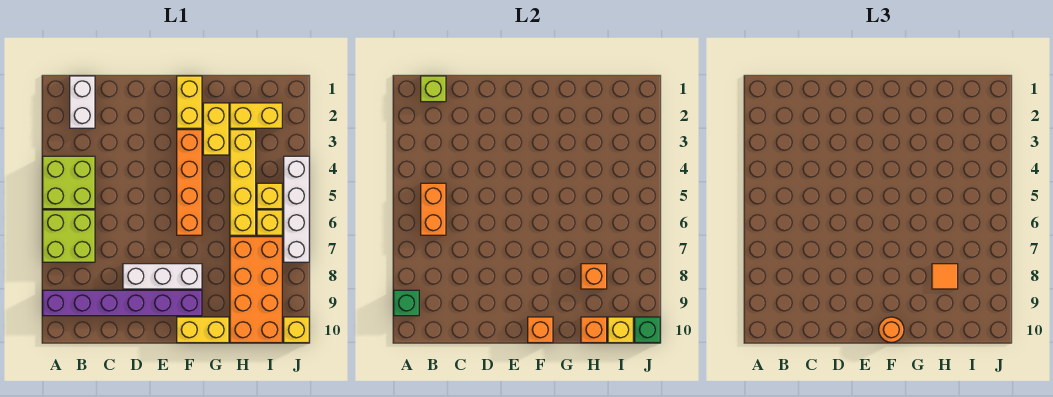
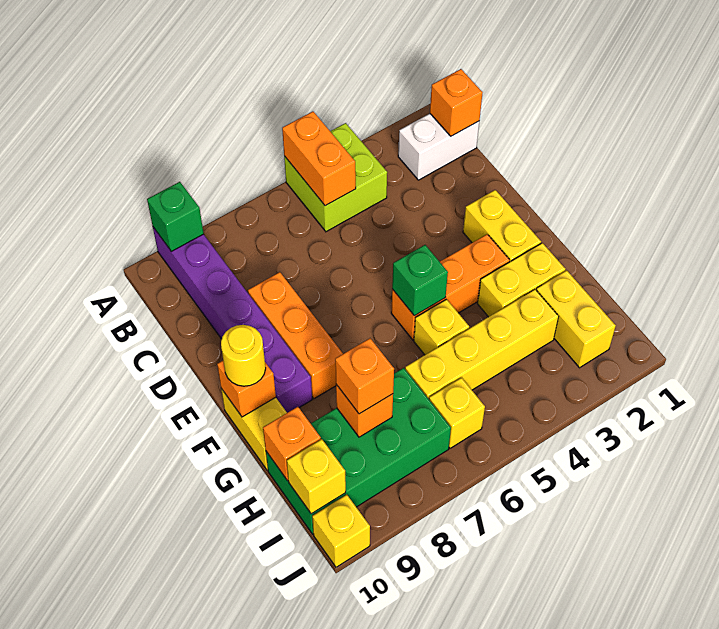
lime brick A6:B7 level 1 -> none
lime brick B1 level 2 -> orange brick B1 level 2
orange brick B5:B6 level 2 -> orange brick A5:B5 level 2
white brick D8:F8 level 1 -> orange brick D8:F8 level 1
yellow brick F1:F2 level 1 -> yellow brick E2:F2 level 1
orange brick F3:F6 level 1 -> orange brick F3:F5 level 1
orange round brick F10 level 3 -> yellow round brick F10 level 3
orange brick H7:I10 level 1 -> green brick H7:I10 level 1
orange tile H8 level 3 -> orange brick H8 level 3
yellow brick I5 level 1 -> yellow brick G5 level 1
white brick J4:J7 level 1 -> none
green brick J10 level 2 -> green brick F5 level 2

